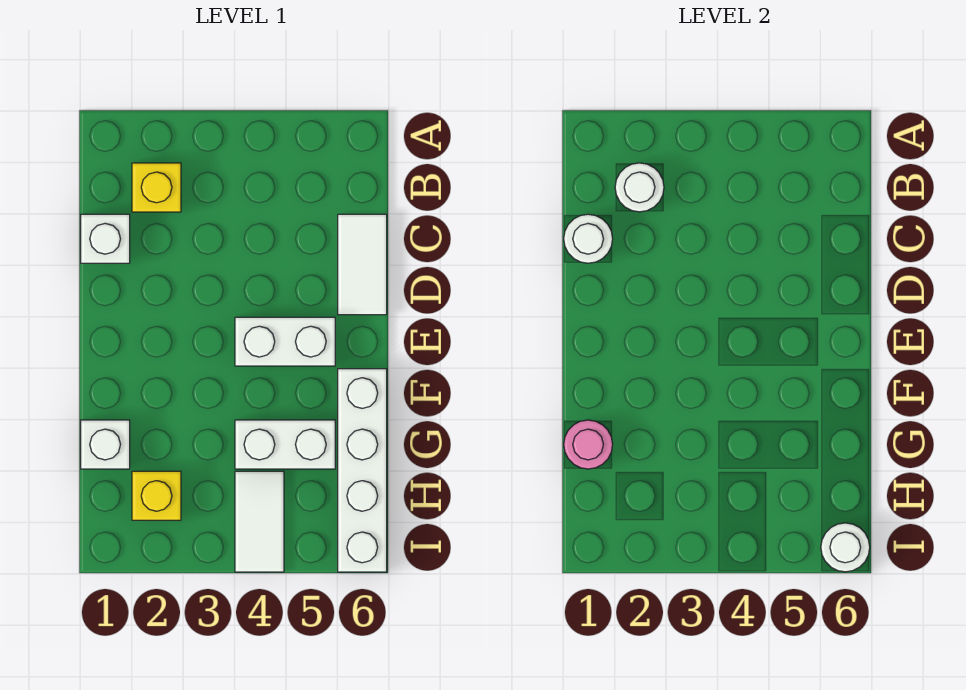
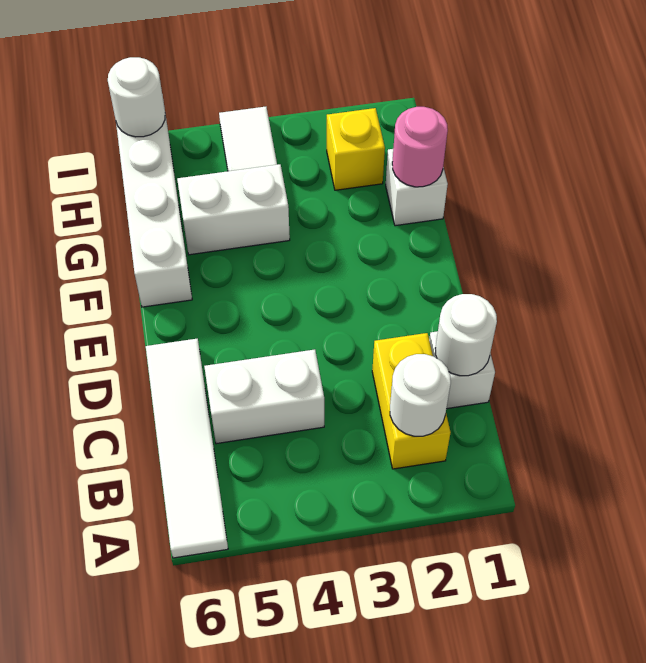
yellow brick B2 level 1 -> yellow brick B2:C2 level 1
white tile C6:D6 level 1 -> white tile A6:D6 level 1
white brick E4:E5 level 1 -> white brick C4:C5 level 1

